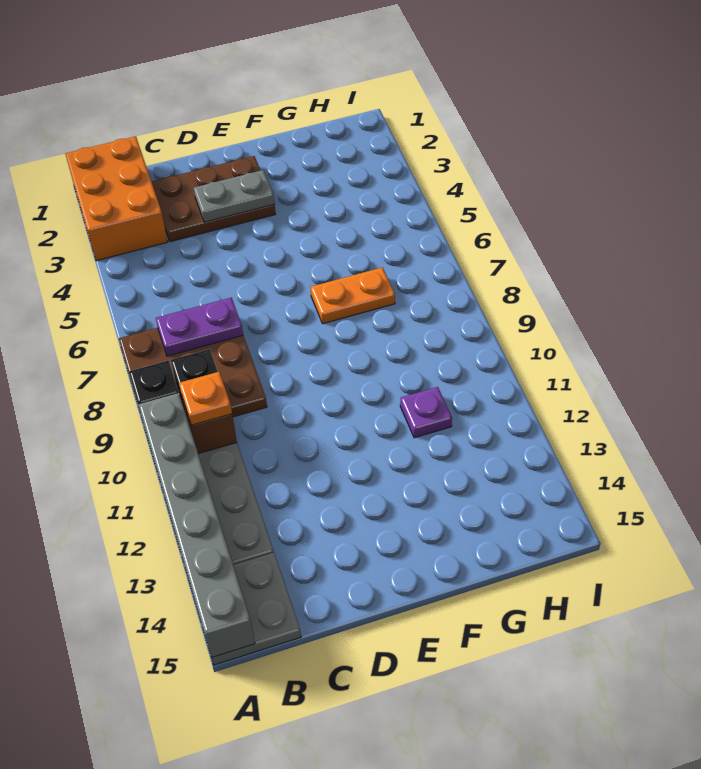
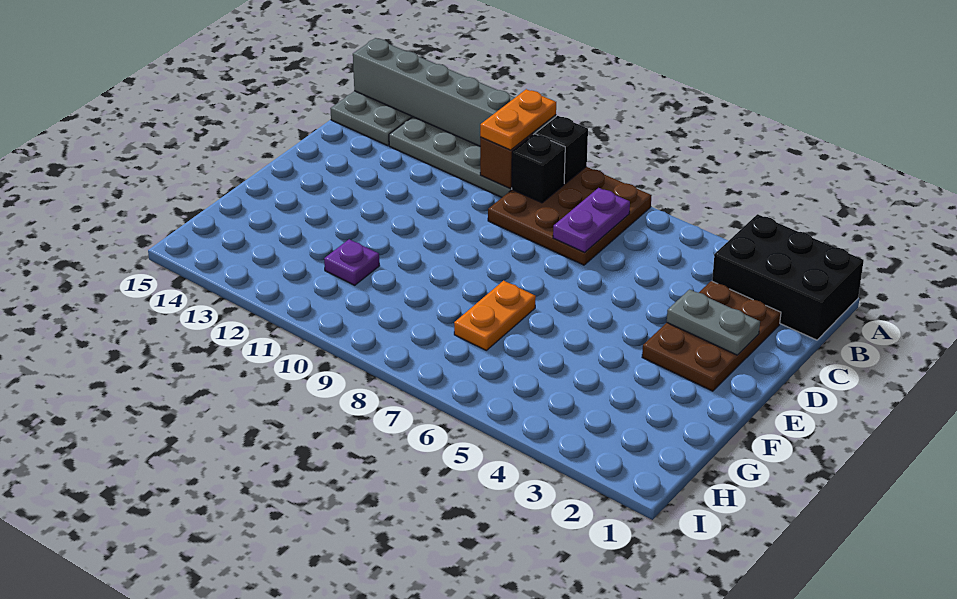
orange brick A1:B3 level 1 -> black brick A1:B3 level 1
orange plate B10 level 3 -> orange plate A10:B10 level 3
grey plate D3:E3 level 2 -> grey plate D2:D3 level 2

